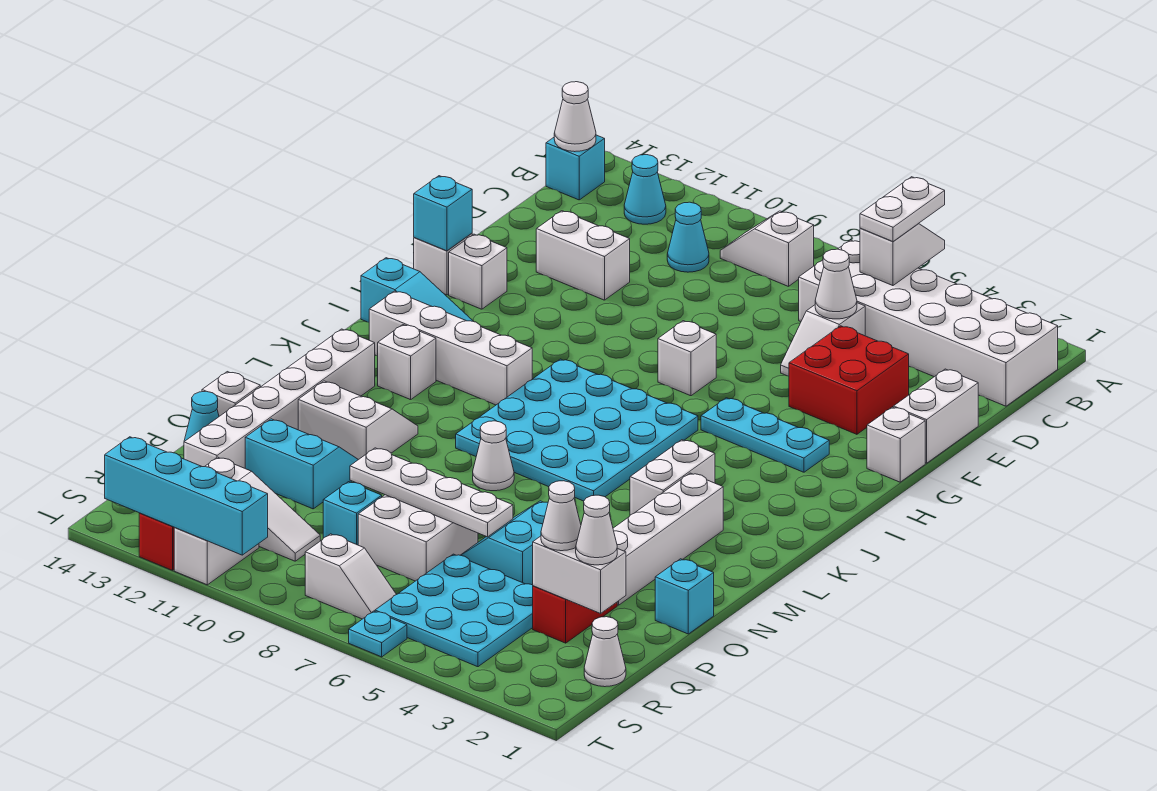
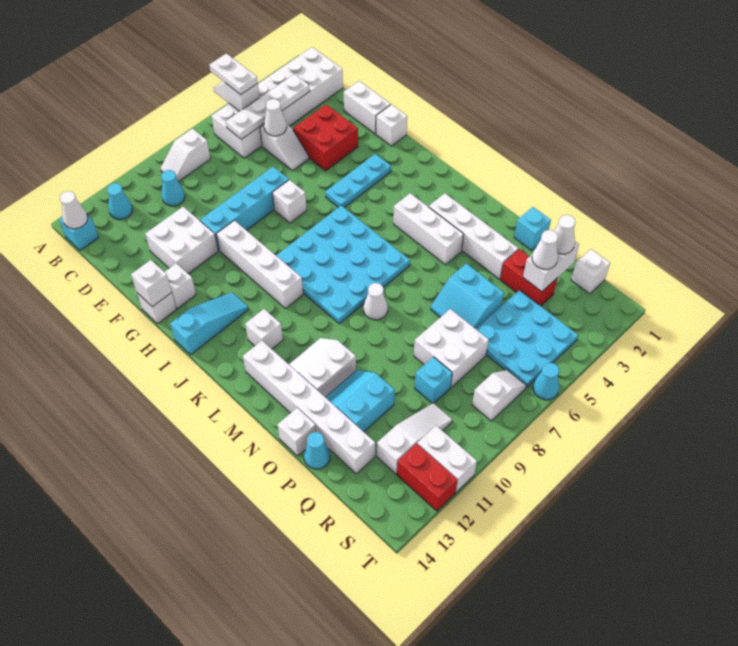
white brick E11:E12 level 1 -> white brick E11:F12 level 1
cyan brick G14 level 2 -> white brick G14 level 2
white brick J10:J13 level 1 -> white brick G10:J10 level 1
white brick K4:L4 level 1 -> white brick K4:M4 level 1
white plate P6:P9 level 2 -> white plate C3:C6 level 2
white cone R1 level 1 -> white brick R1 level 1
cyan plate T6 level 1 -> cyan cone T6 level 1
cyan brick T10:T13 level 2 -> cyan brick F7:F10 level 1

